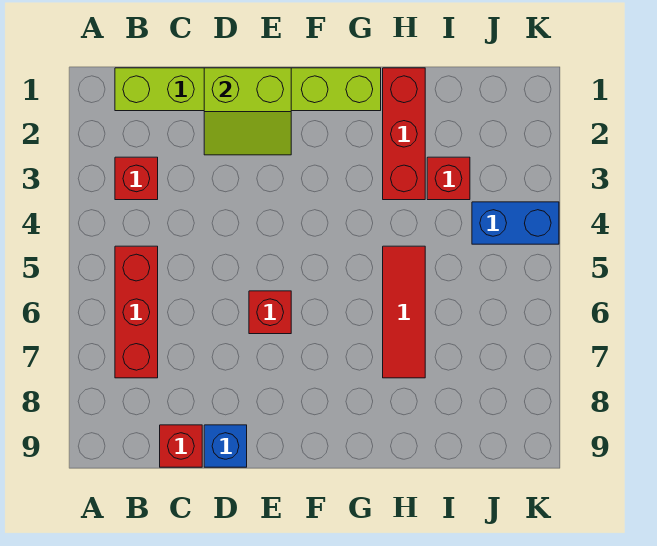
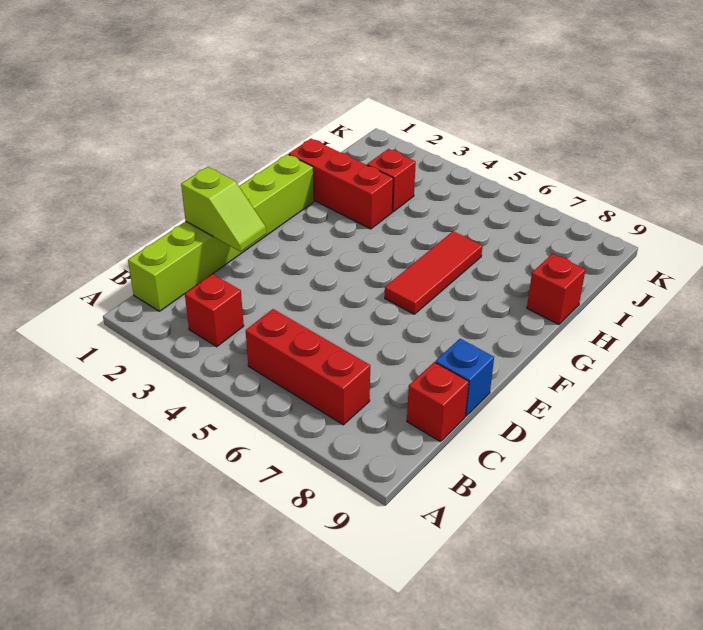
lime slope D1:E2 level 2 top 1 -> lime slope D1:D2 level 2 top 1
red brick E6 level 1 -> red brick H9 level 1
red tile H5:H7 level 1 -> red tile F6:H6 level 1
blue brick J4:K4 level 1 -> none

